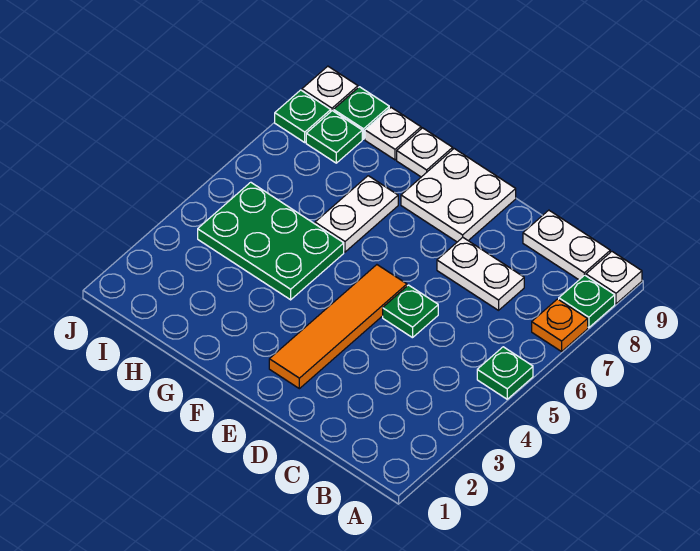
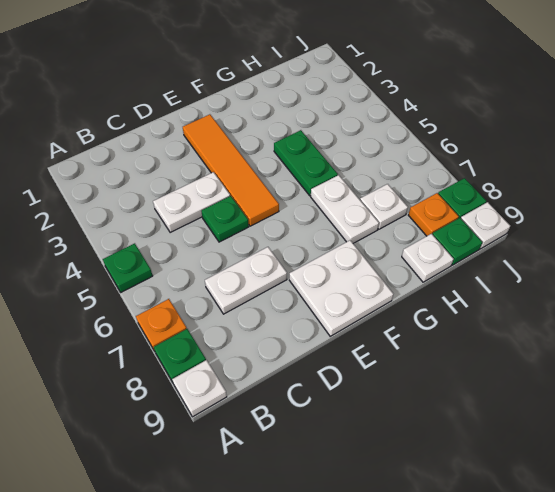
white plate B9:C9 level 1 -> white plate C4:D4 level 1
green plate G4:I5 level 1 -> green plate G4:G5 level 1
white plate G9 level 1 -> white plate H7 level 1
green plate I8 level 1 -> orange plate I8 level 1

